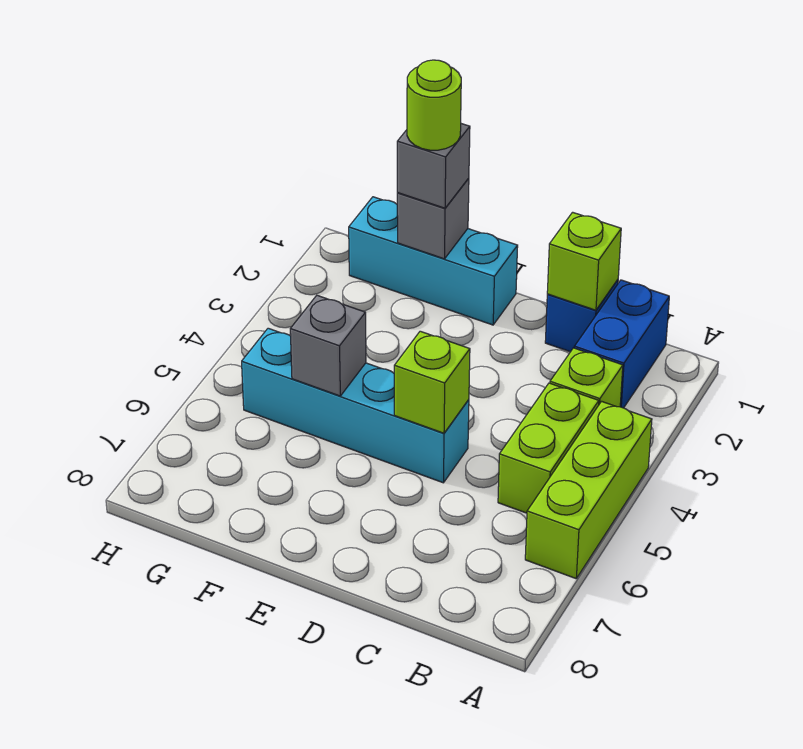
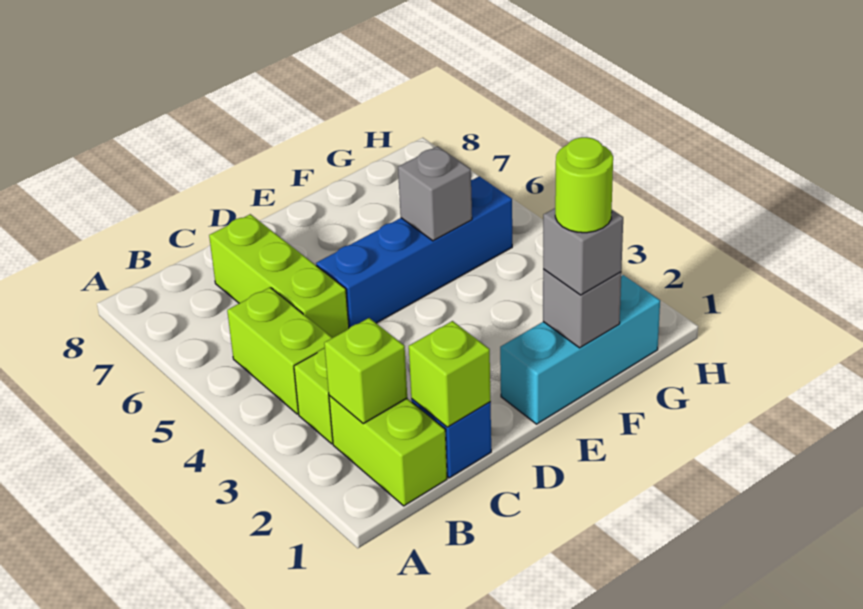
lime brick A4:A6 level 1 -> lime brick C5:C7 level 1
blue brick B1:B2 level 1 -> lime brick B1:B2 level 1
cyan brick D5:G5 level 1 -> blue brick D5:G5 level 1
lime brick D5 level 2 -> lime brick B2 level 2

